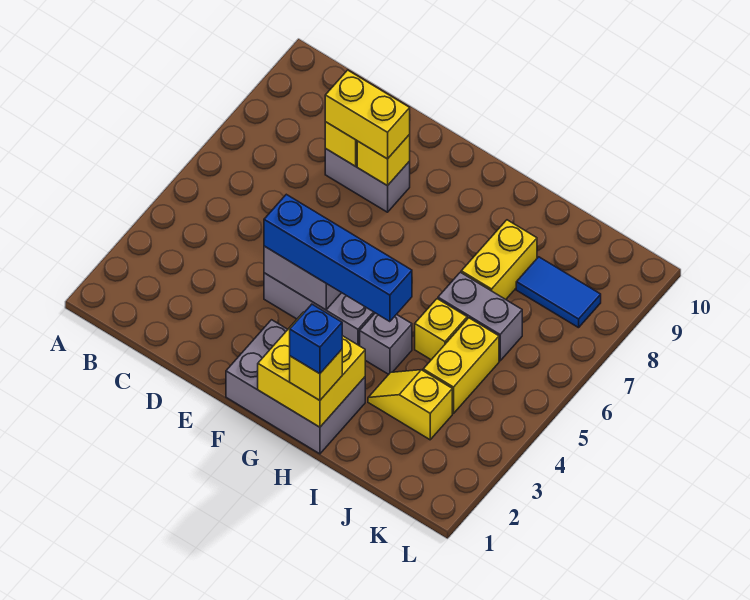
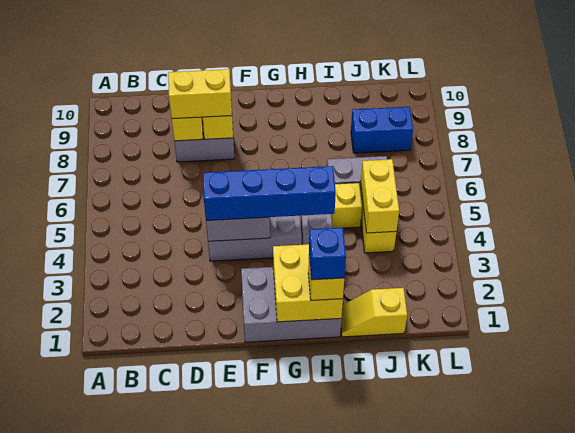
yellow slope I3:J3 level 1 top J -> yellow slope I1:J1 level 1 top J
yellow brick I7:I8 level 1 -> yellow brick J4:J5 level 2
blue tile J8:K8 level 1 -> blue brick J8:K8 level 1

